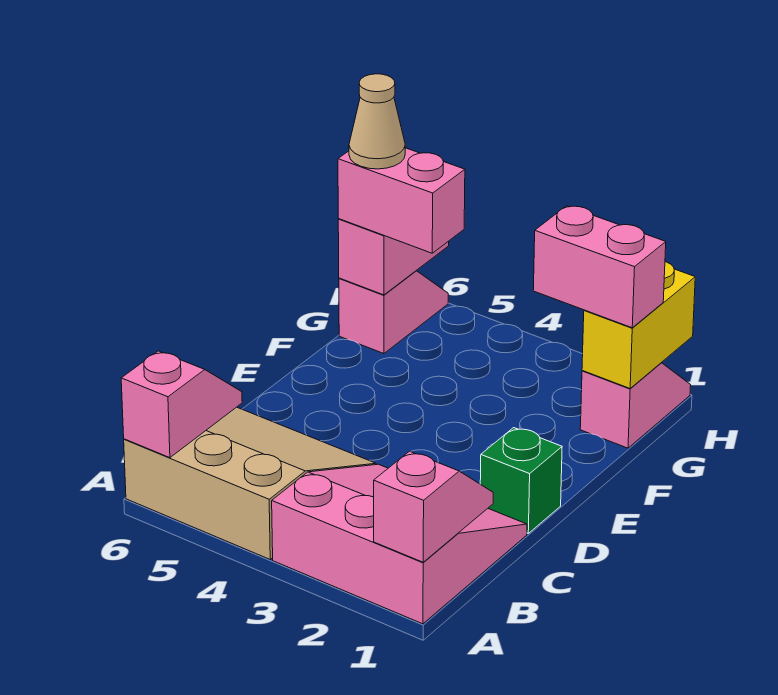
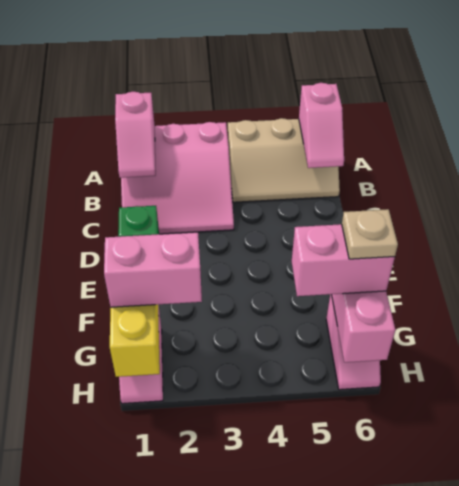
tan slope A4:C6 level 1 top A -> tan slope A4:B6 level 1 top A
tan cone G6 level 4 -> tan plate G6 level 4

